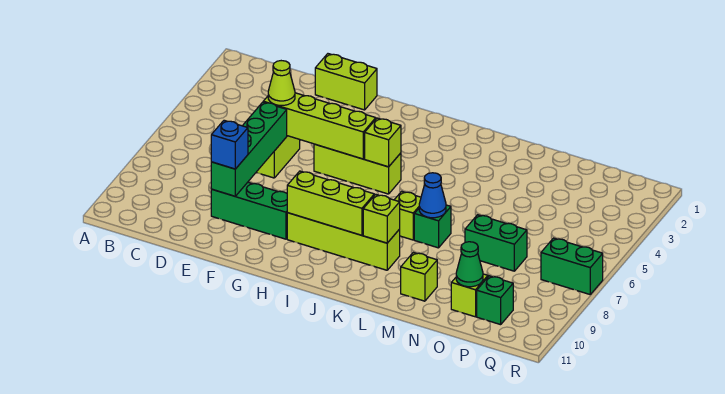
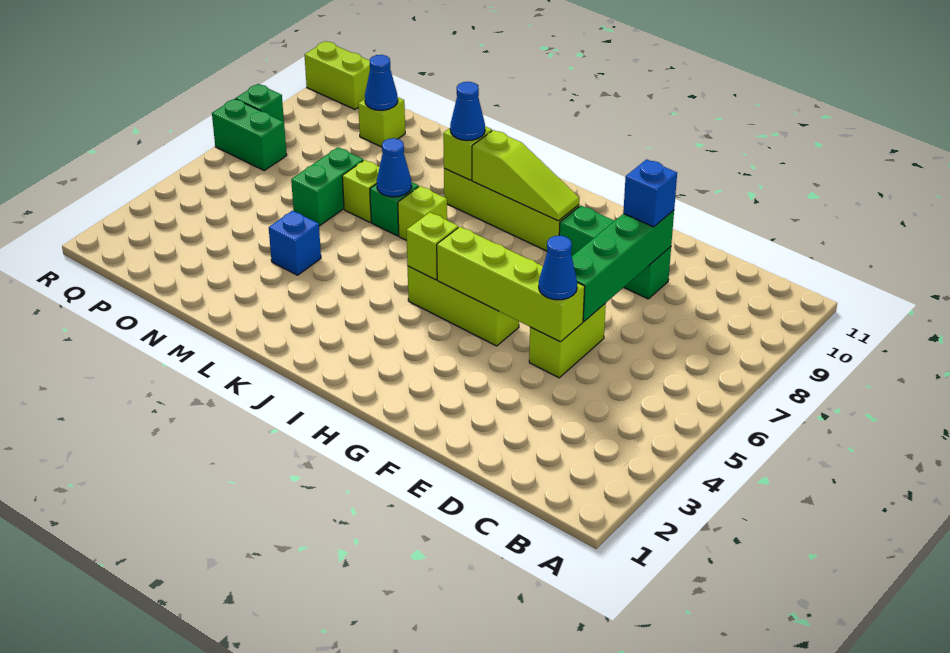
lime brick E1:F1 level 1 -> lime brick Q11:R11 level 1
lime cone E5 level 3 -> blue cone E5 level 3
lime brick H9:J9 level 2 -> lime slope H9:J9 level 2 top J
none -> blue cone K9 level 3
none -> blue brick M4 level 1
lime brick M10 level 1 -> lime brick M7 level 1
green brick N7:O7 level 1 -> green brick N6:N7 level 1
green cone O10 level 2 -> blue cone O10 level 2
green brick P10 level 1 -> green brick R8 level 1

